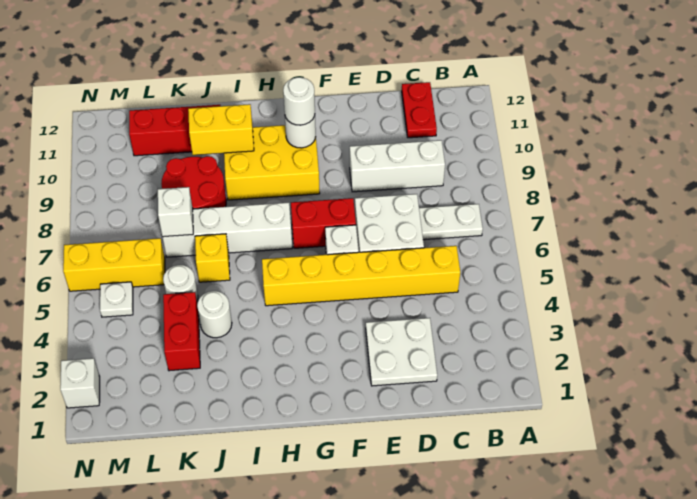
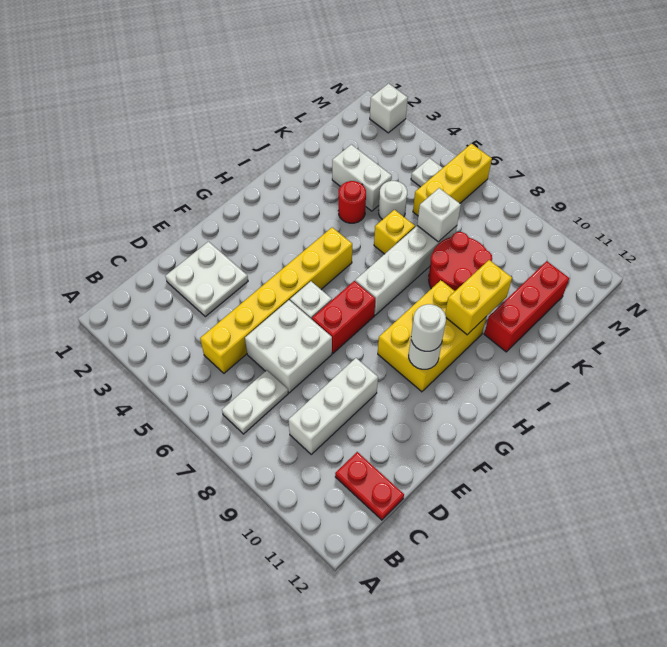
white round brick J4 level 1 -> red round brick J4 level 1
red brick K3:K4 level 1 -> white brick K3:K4 level 1

